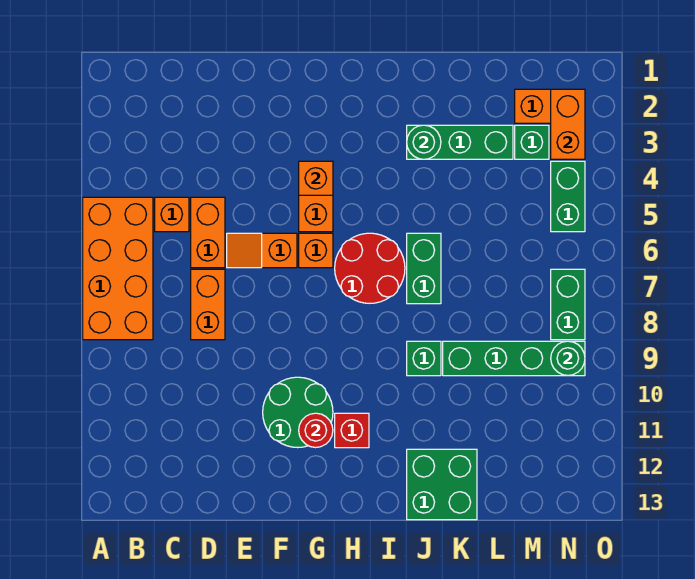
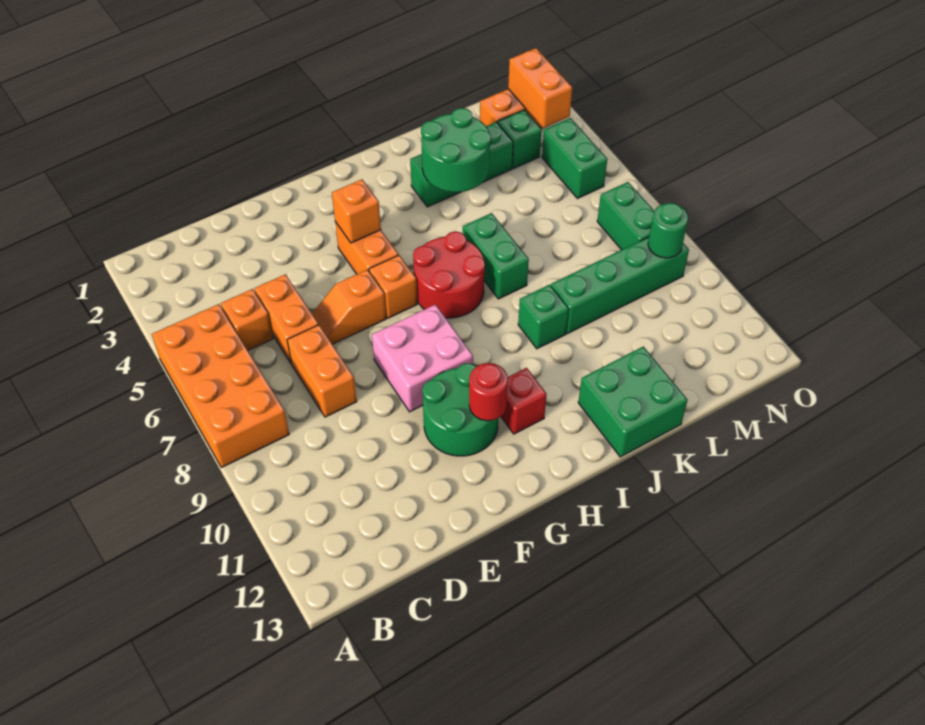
none -> pink brick F8:G9 level 1
green round brick J3 level 2 -> green round brick J3:K4 level 2

